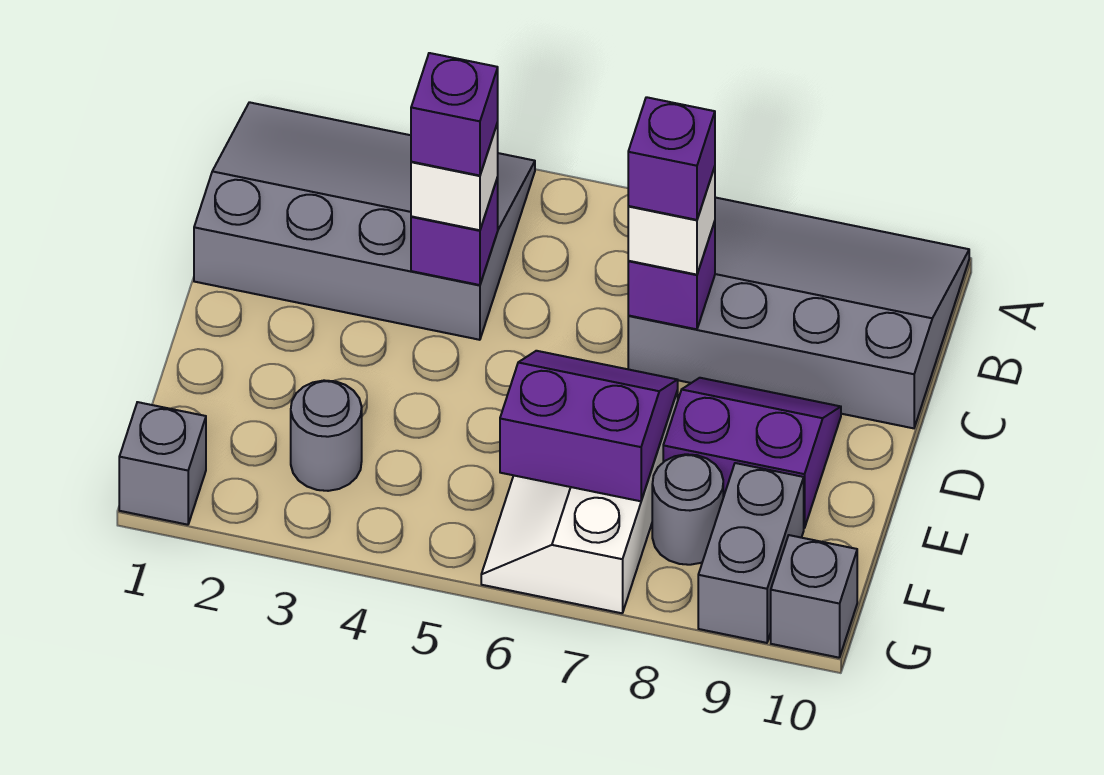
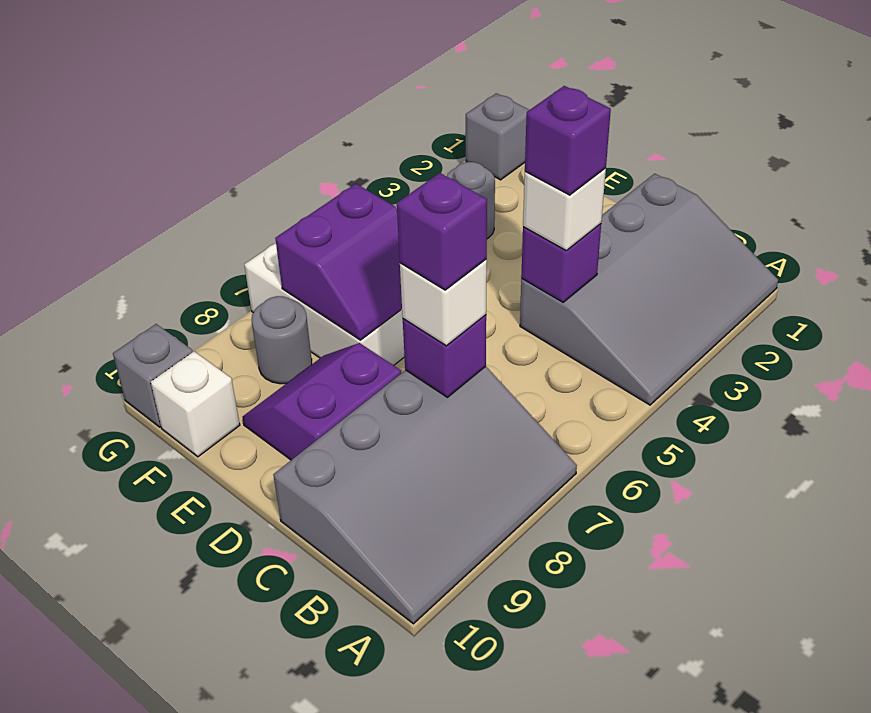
purple slope D8:E9 level 1 top E -> purple slope D8:E9 level 1 top D
grey brick F9:G9 level 1 -> none
none -> white brick F10 level 1

